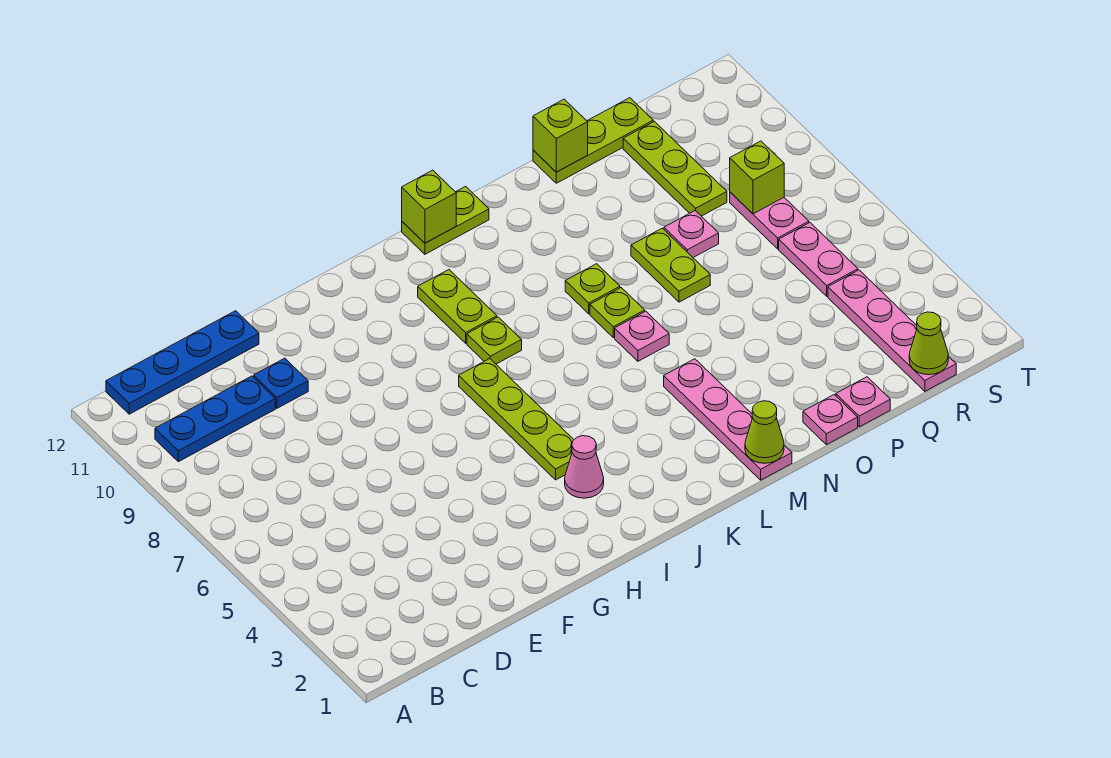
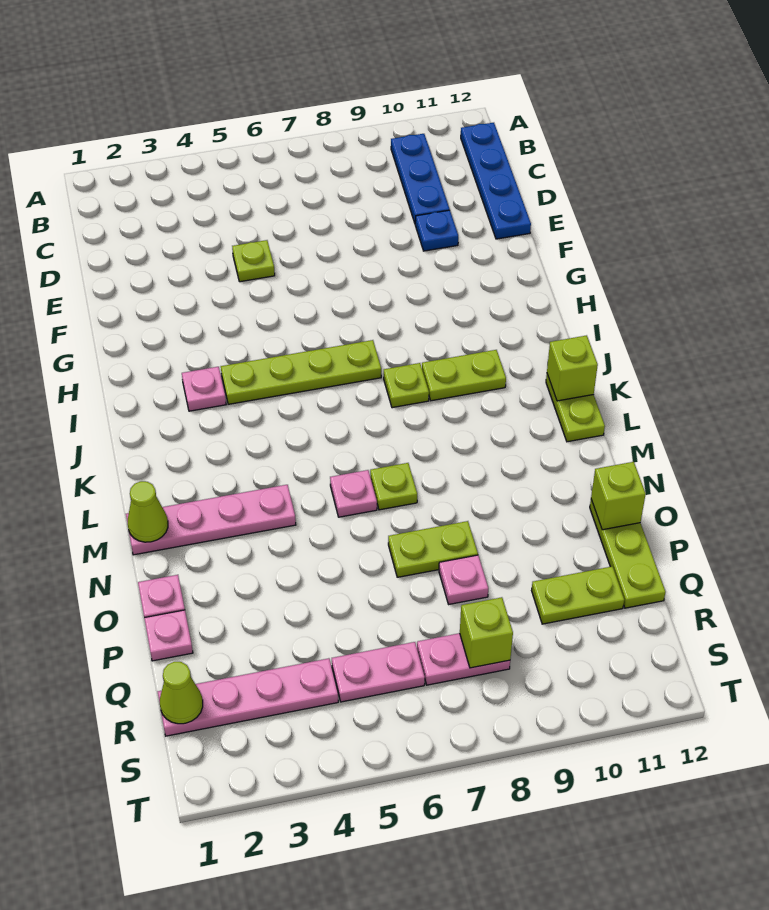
pink cone I3 level 1 -> pink plate I3 level 1
lime plate M8 level 1 -> lime plate E5 level 1
lime plate Q9:Q11 level 1 -> lime plate Q10:Q11 level 1

